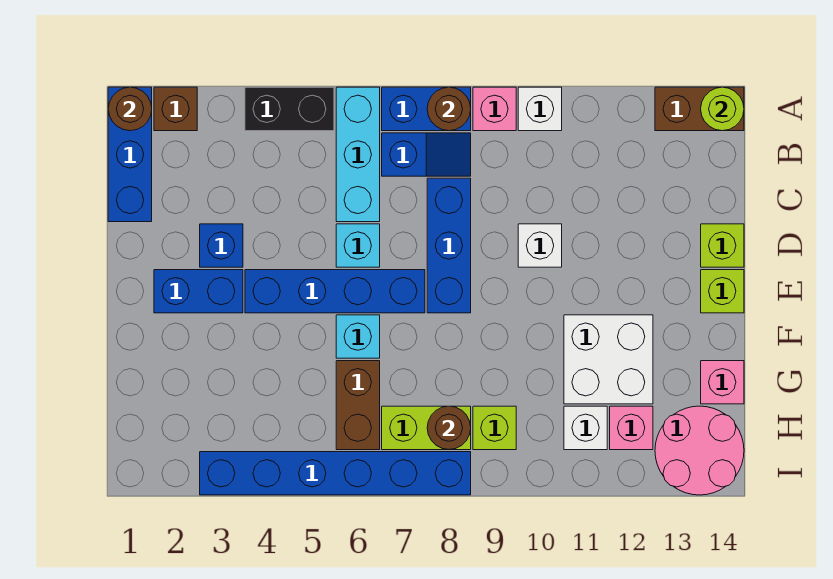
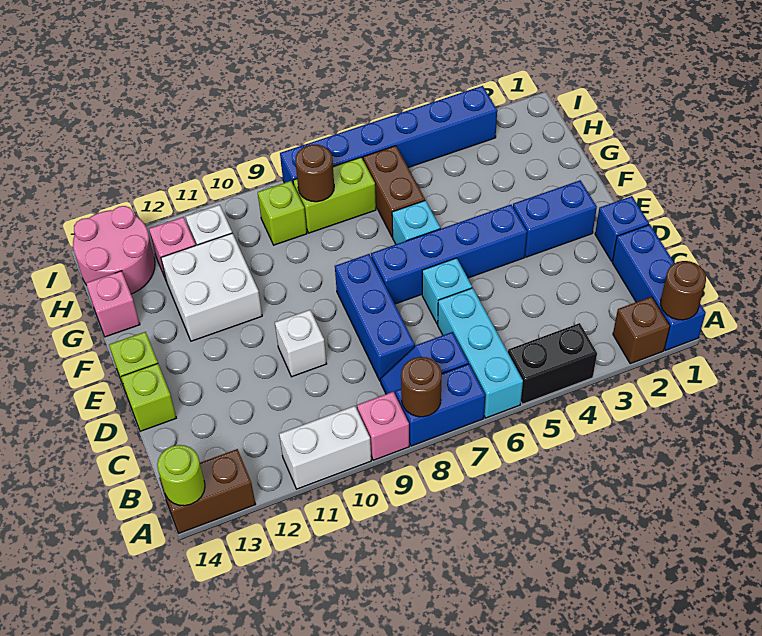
white brick A10 level 1 -> white brick A10:A11 level 1
blue brick D3 level 1 -> blue brick D1 level 1

